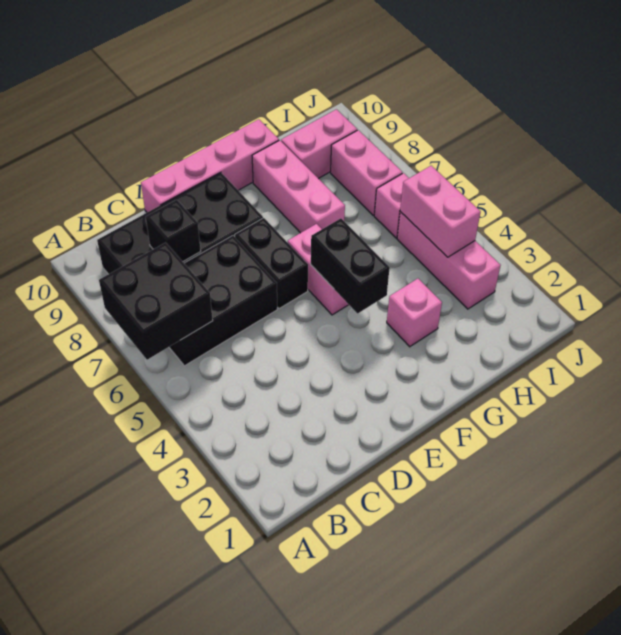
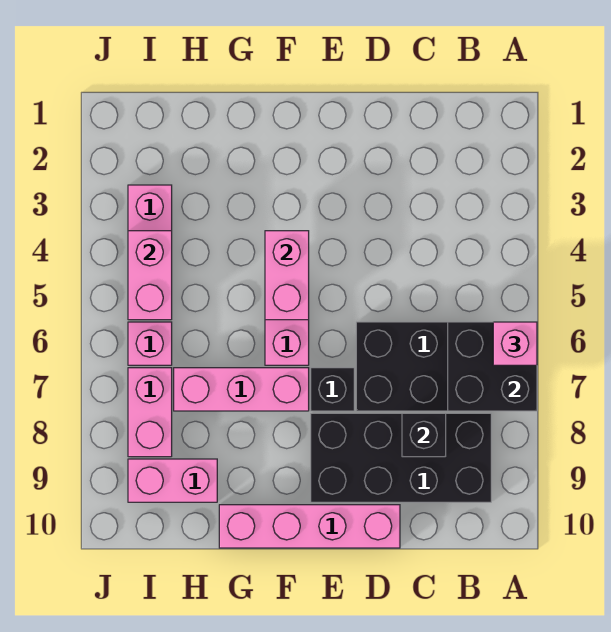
black brick E6:E7 level 1 -> black brick E7 level 1
black brick F4:F5 level 2 -> pink brick F4:F5 level 2
pink brick G3 level 1 -> pink brick A6 level 3
pink brick G7:G9 level 1 -> pink brick F7:H7 level 1

